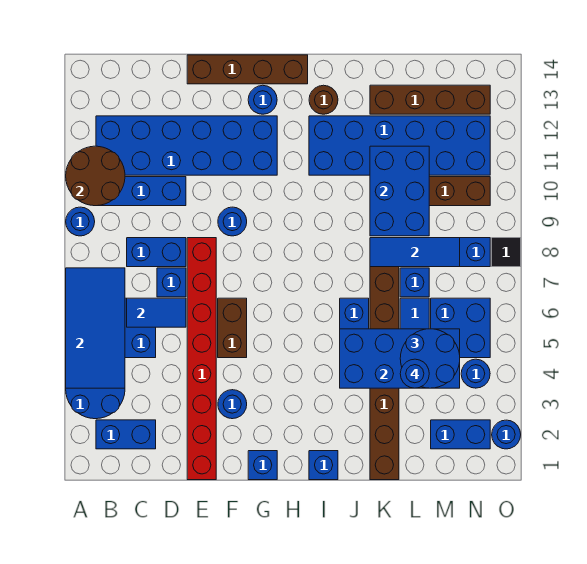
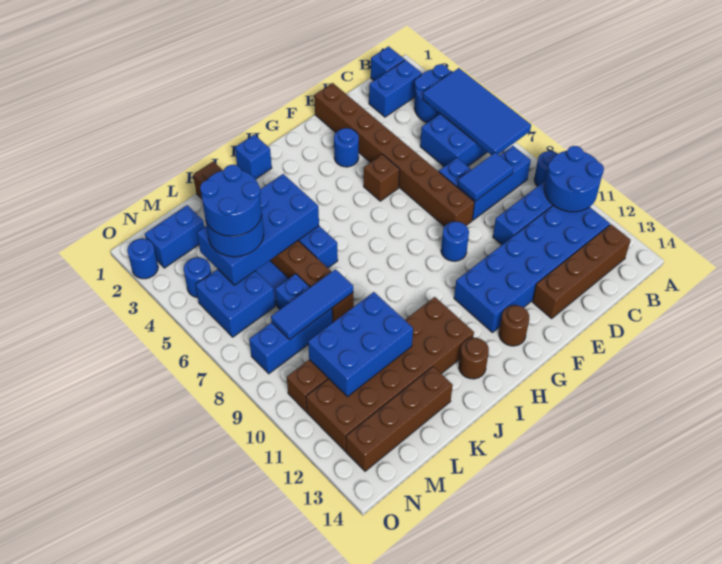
brown round brick A10:B11 level 2 -> blue round brick A10:B11 level 2
blue tile C6:D6 level 2 -> blue tile C8:D8 level 2
blue brick C8:D8 level 1 -> blue brick B8:D8 level 1
red brick E1:E8 level 1 -> brown brick E1:E8 level 1
brown brick E14:H14 level 1 -> brown brick B13:E13 level 1
brown brick F5:F6 level 1 -> brown brick F5 level 1
blue brick G1 level 1 -> blue brick B1 level 1
blue round brick G13 level 1 -> brown round brick G13 level 1
blue brick I11:N12 level 1 -> brown brick I11:N12 level 1
blue brick K9:L11 level 2 -> blue brick K10:M11 level 2
blue round brick L4 level 4 -> blue round brick L4:M5 level 4
black tile O8 level 1 -> none

